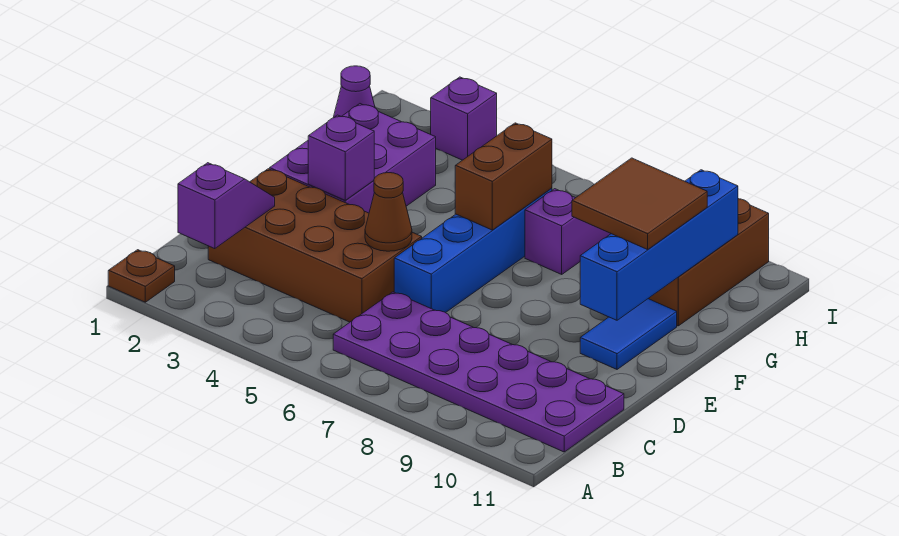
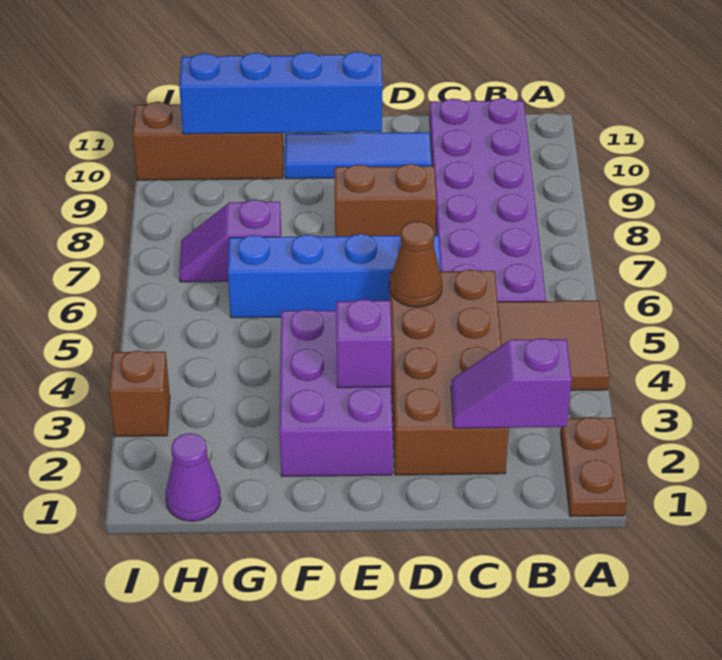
brown plate A1 level 1 -> brown plate A1:A2 level 1
purple brick E2:G3 level 1 -> purple brick E2:F4 level 1
blue tile E10:F10 level 1 -> blue tile D10:F10 level 1
brown brick F6:G6 level 2 -> brown brick D8:E8 level 1
brown tile F9:G10 level 3 -> brown tile A4:B5 level 1
purple brick I3 level 1 -> brown brick I3 level 1

